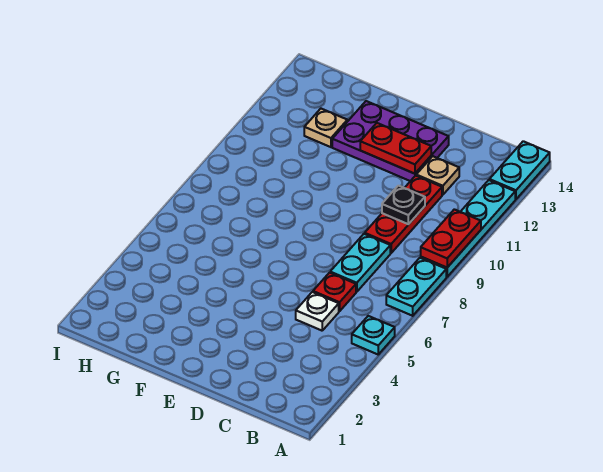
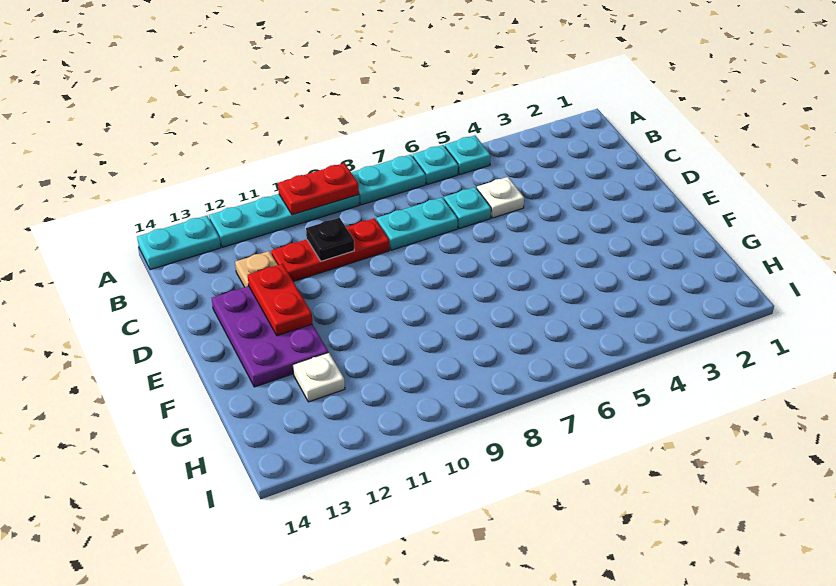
none -> cyan plate A6 level 1
red plate C6 level 1 -> cyan plate C6 level 1
tan plate G12 level 1 -> white plate G12 level 1

